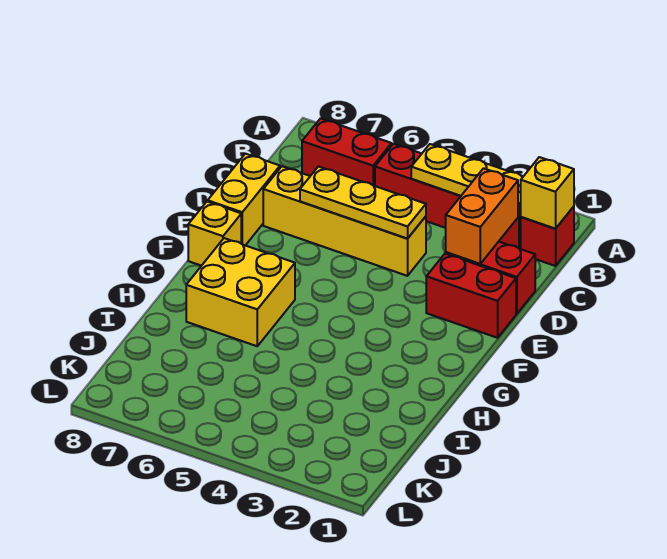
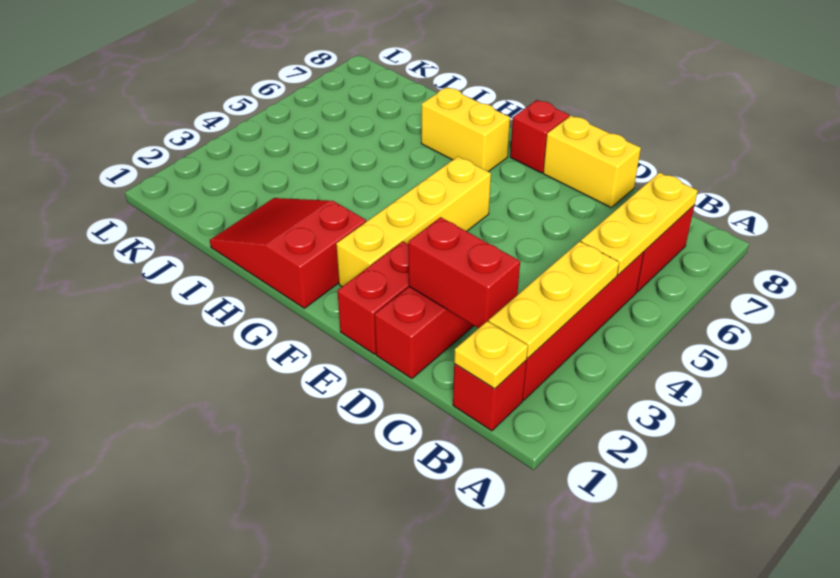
yellow brick B1 level 2 -> yellow plate B1 level 2
orange brick C2:D2 level 2 -> red brick C2:D2 level 2
yellow brick D4:D7 level 1 -> yellow brick F2:F5 level 1
yellow plate D4:D6 level 2 -> yellow plate B5:B7 level 2
yellow brick F8 level 1 -> red brick F8 level 1
none -> red slope G1:I2 level 1 top G
yellow brick G6:H7 level 1 -> yellow brick G7:H7 level 1

